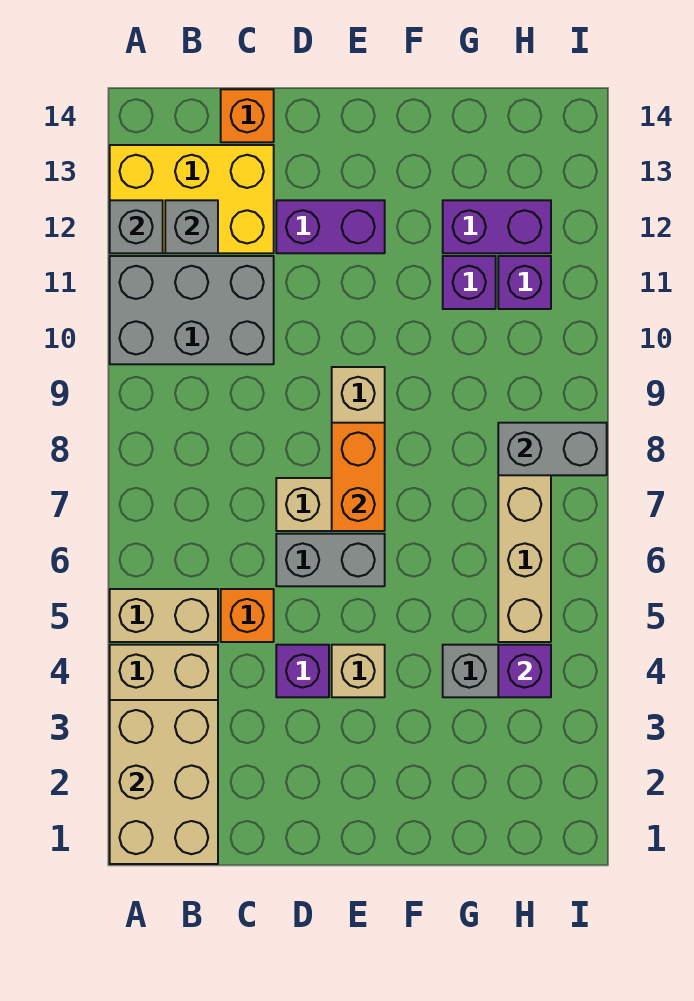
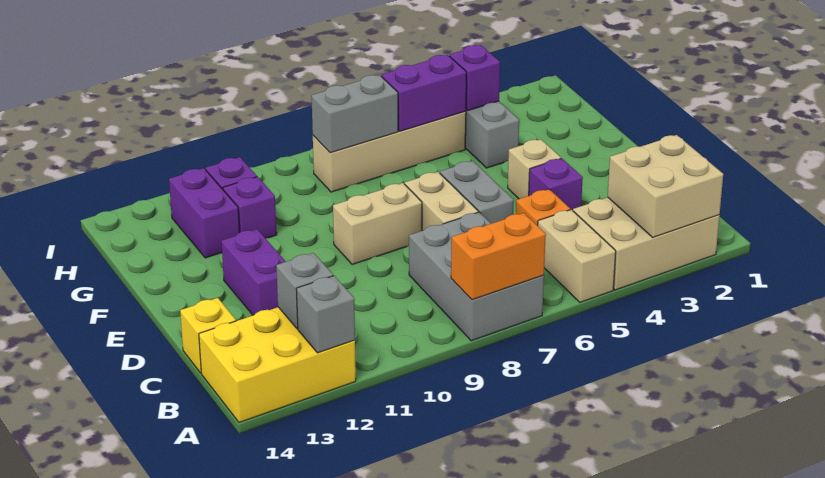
tan brick A1:B3 level 2 -> tan brick A2:B3 level 2
grey brick A10:C11 level 1 -> grey brick A7:C8 level 1
yellow brick A12:C13 level 1 -> yellow brick A12:B14 level 1
orange brick C14 level 1 -> yellow brick C14 level 1
orange brick E7:E8 level 2 -> orange brick A7:A8 level 2
none -> purple brick H5:H6 level 2
grey brick H8:I8 level 2 -> grey brick H7:H8 level 2

